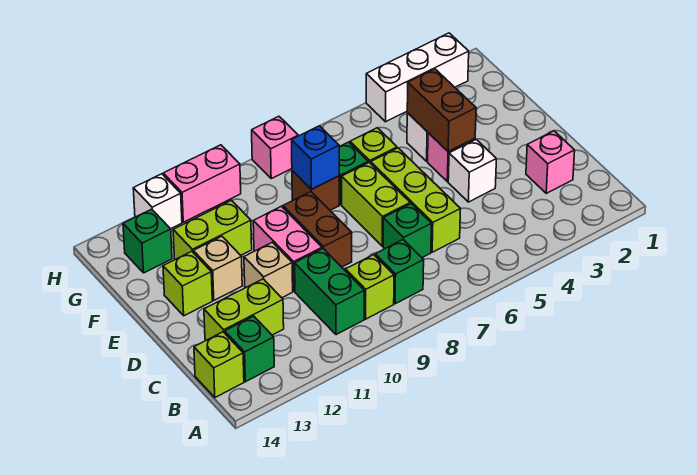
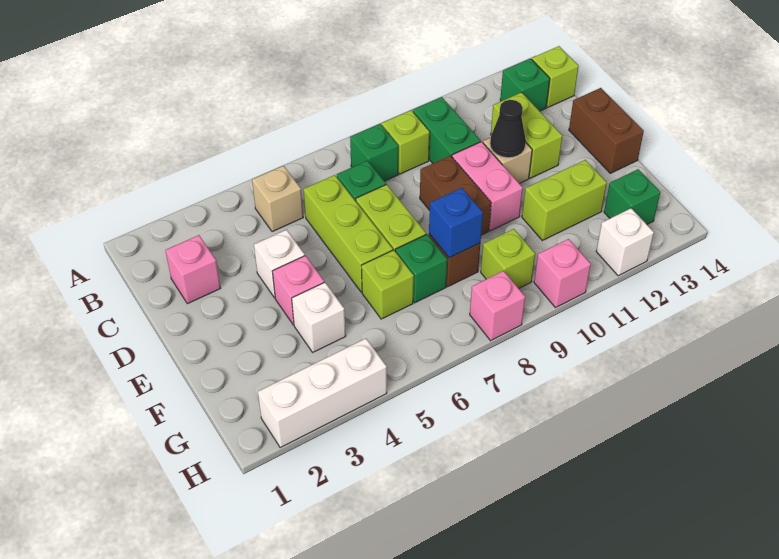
lime brick C12:C13 level 1 -> lime brick C12:D12 level 1
none -> black cone D11 level 2
brown brick E4:F4 level 2 -> brown brick D14:E14 level 1
tan brick E12 level 1 -> tan brick B5 level 1
lime brick E13 level 1 -> lime brick G9 level 1
pink brick H10:H11 level 1 -> pink brick H10 level 1

